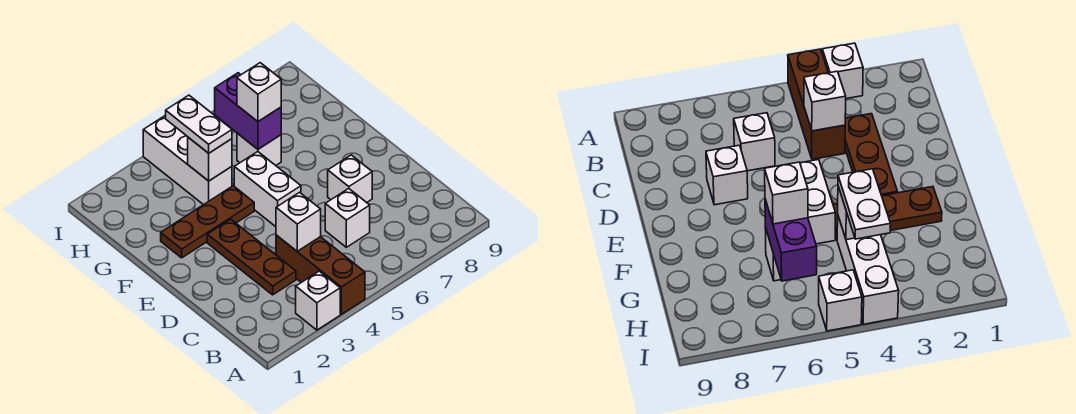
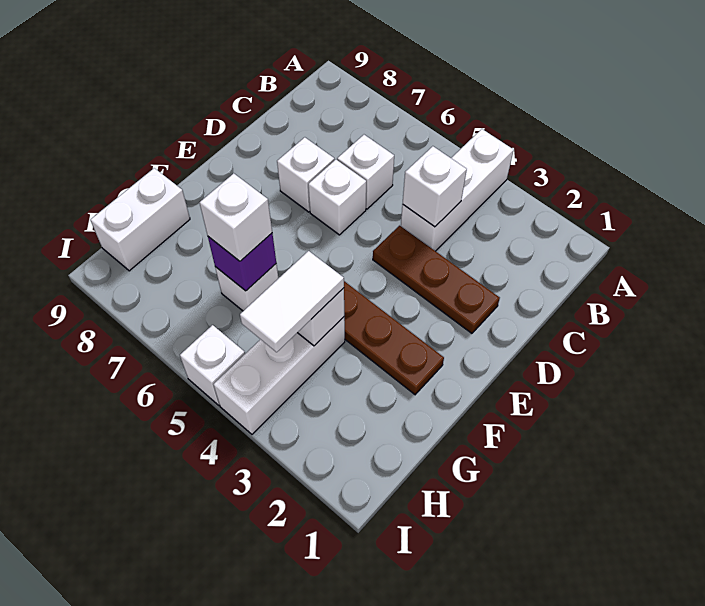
white brick A3 level 1 -> white brick D6 level 1
brown brick A4:C4 level 1 -> white brick A4:C4 level 1
brown plate C3:E3 level 1 -> brown plate D2:D4 level 1
white brick E5:F5 level 1 -> white brick G9:H9 level 1
white plate G4:H4 level 3 -> white tile G4:H4 level 3
purple brick G6:H6 level 2 -> purple brick G6 level 2

